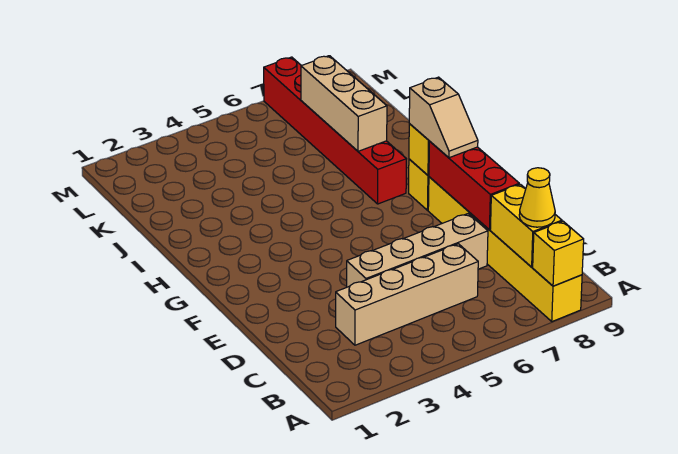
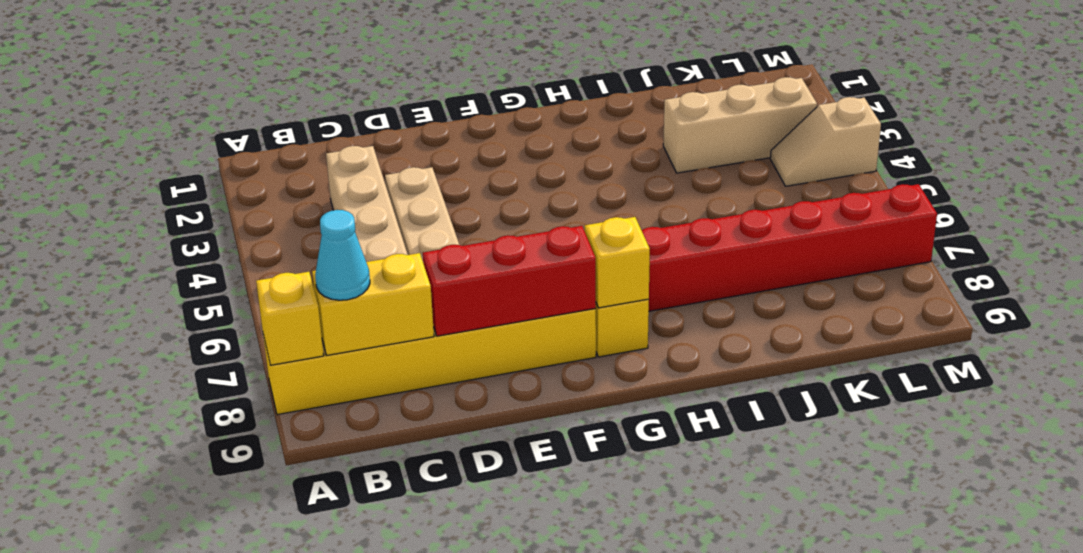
yellow cone B8 level 3 -> cyan cone B8 level 3
tan slope F8:G8 level 3 top G -> tan slope L4:M4 level 1 top M
tan brick I7:K7 level 2 -> tan brick J3:L3 level 1

